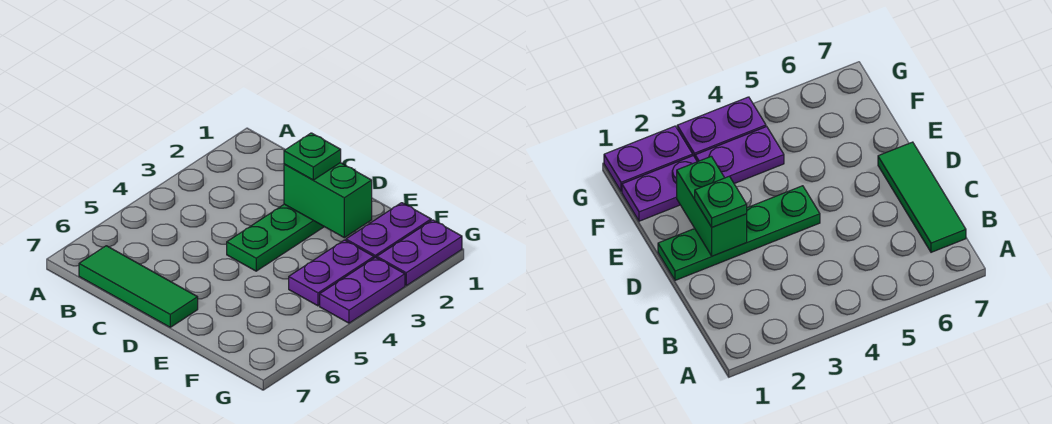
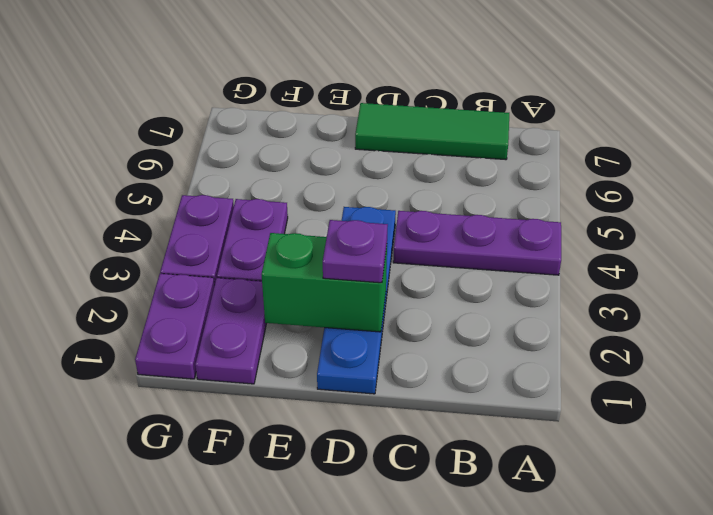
none -> purple plate A4:C4 level 1
green plate D1:D4 level 1 -> blue plate D1:D4 level 1
green plate D2 level 3 -> purple plate D2 level 3

